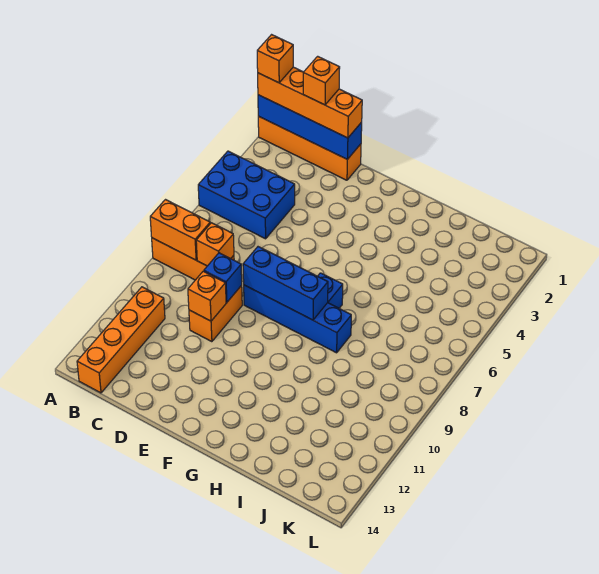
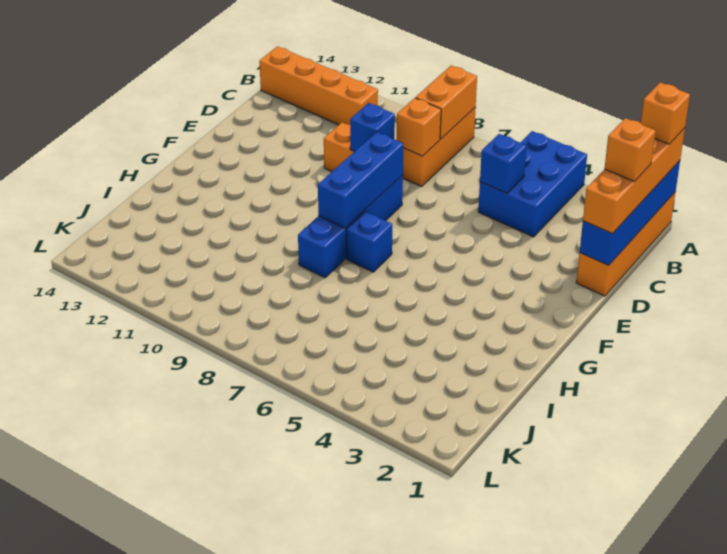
none -> blue brick C5 level 2
orange brick D10 level 2 -> none

